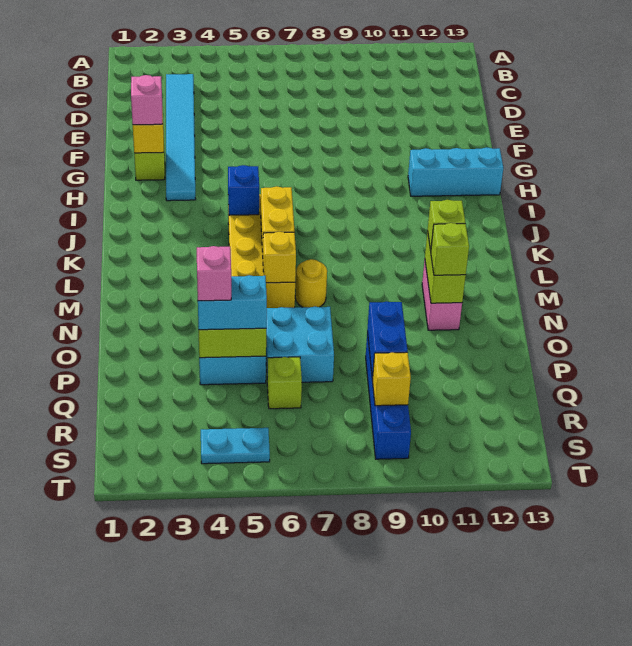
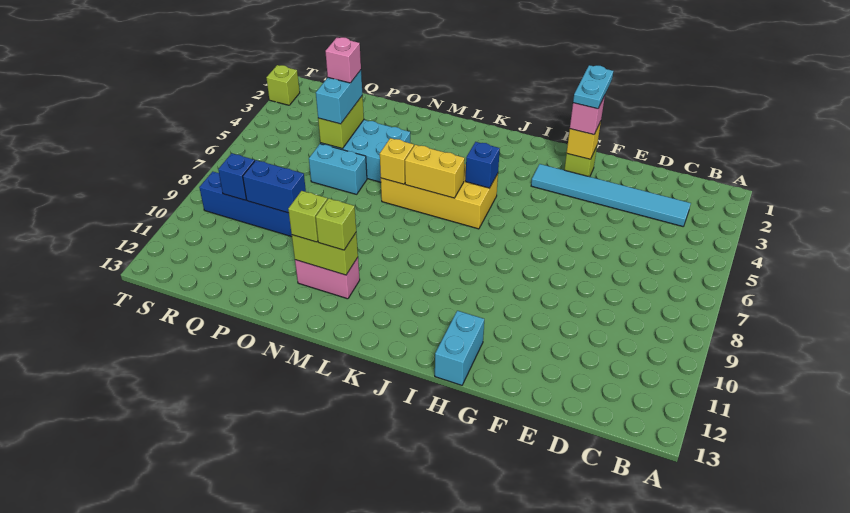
cyan brick H11:H13 level 1 -> cyan brick H12:H13 level 1
yellow round brick M7 level 1 -> none
cyan brick O6:P7 level 1 -> cyan brick O6:P6 level 1
lime brick Q6 level 1 -> lime brick T2 level 1
yellow brick R9 level 2 -> blue brick R9 level 2
cyan plate S4:S5 level 1 -> cyan plate G1:G2 level 4

